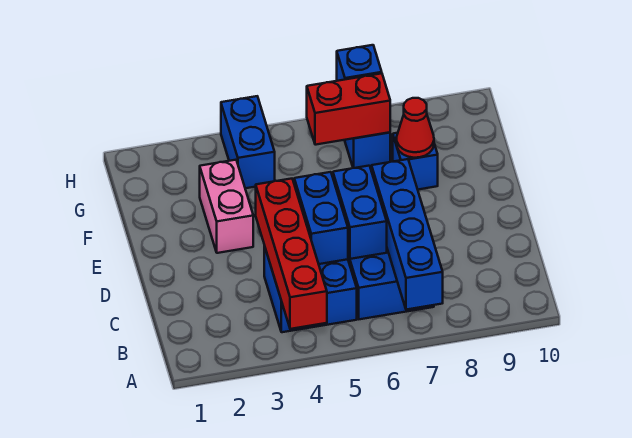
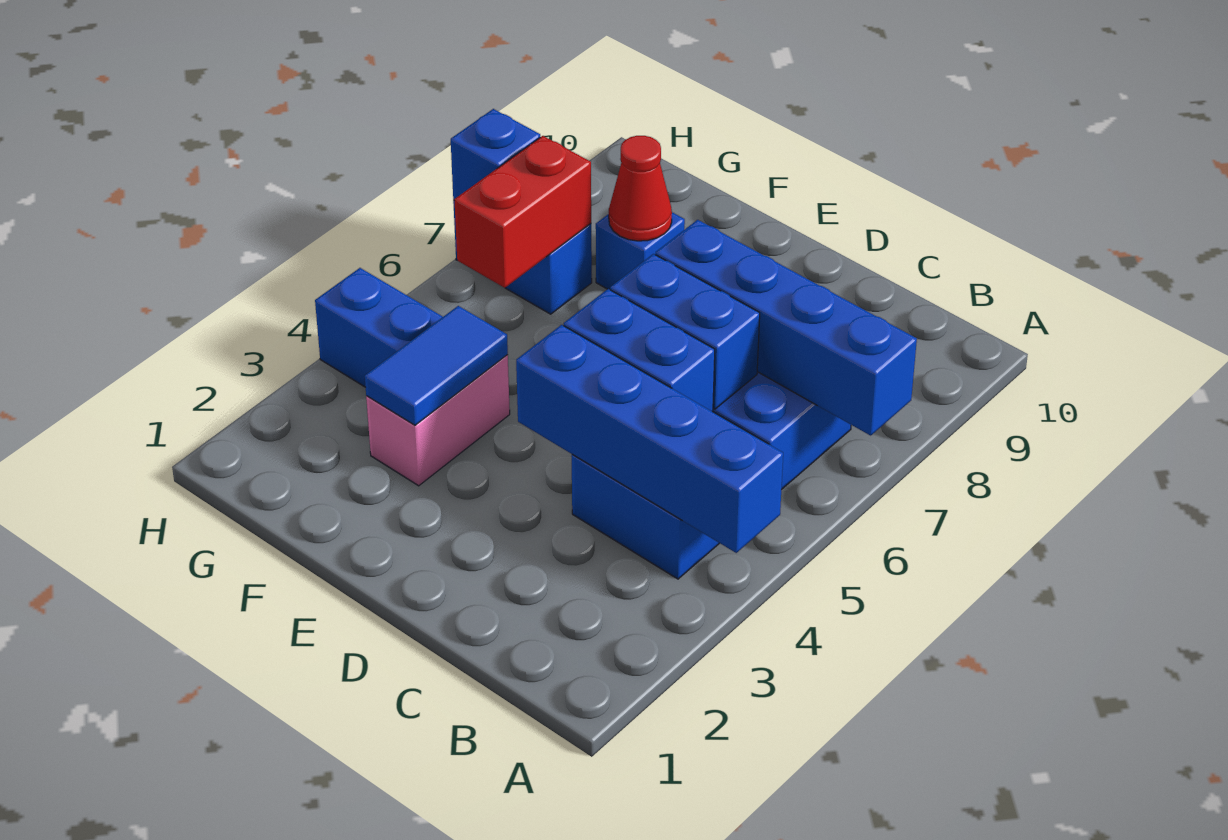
red brick A4:D4 level 2 -> blue brick A4:D4 level 2
pink brick E3:F3 level 1 -> pink brick F3:F4 level 1
none -> blue tile F3:F4 level 2

